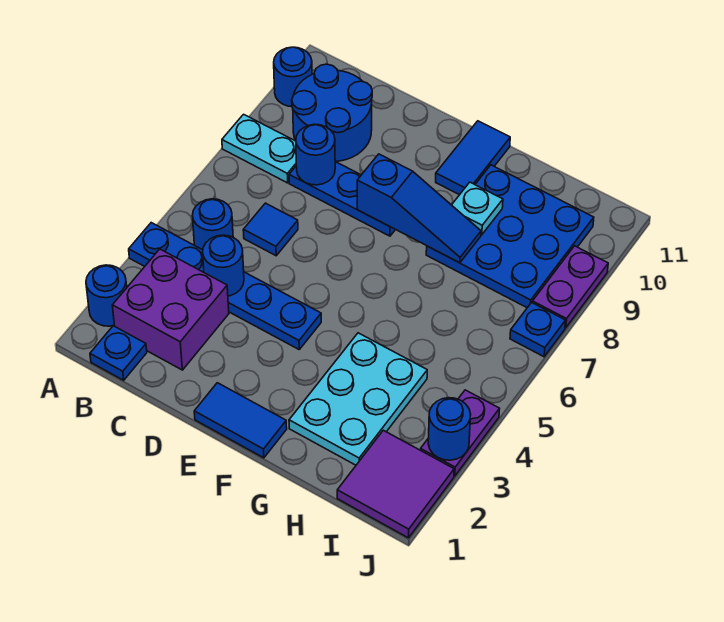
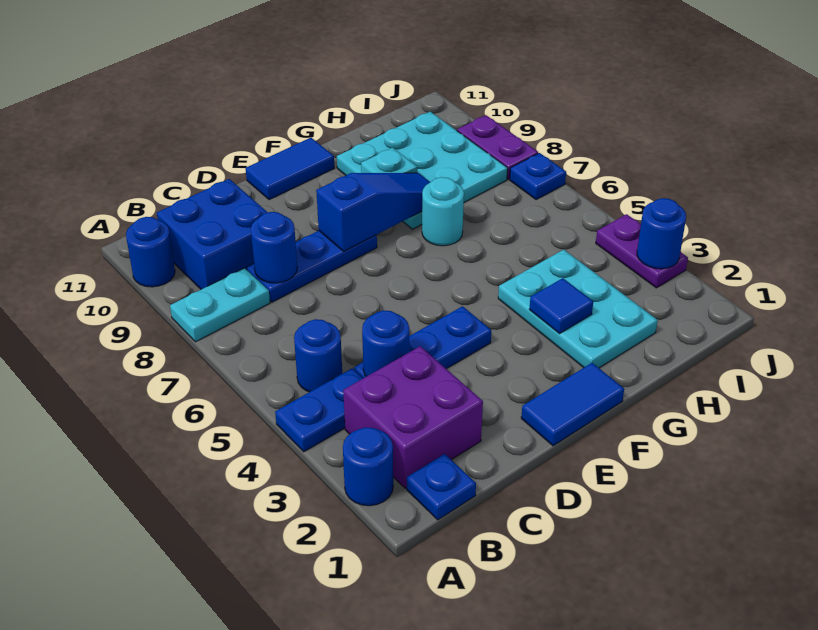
blue round brick B9:C10 level 1 -> blue brick B9:C10 level 1
blue tile C6 level 1 -> blue tile G3 level 2
blue tile F10:F11 level 1 -> blue tile E11:F11 level 1
none -> cyan round brick G7 level 1
blue plate G8:I10 level 1 -> cyan plate G8:I10 level 1
purple tile I1:J2 level 1 -> none

